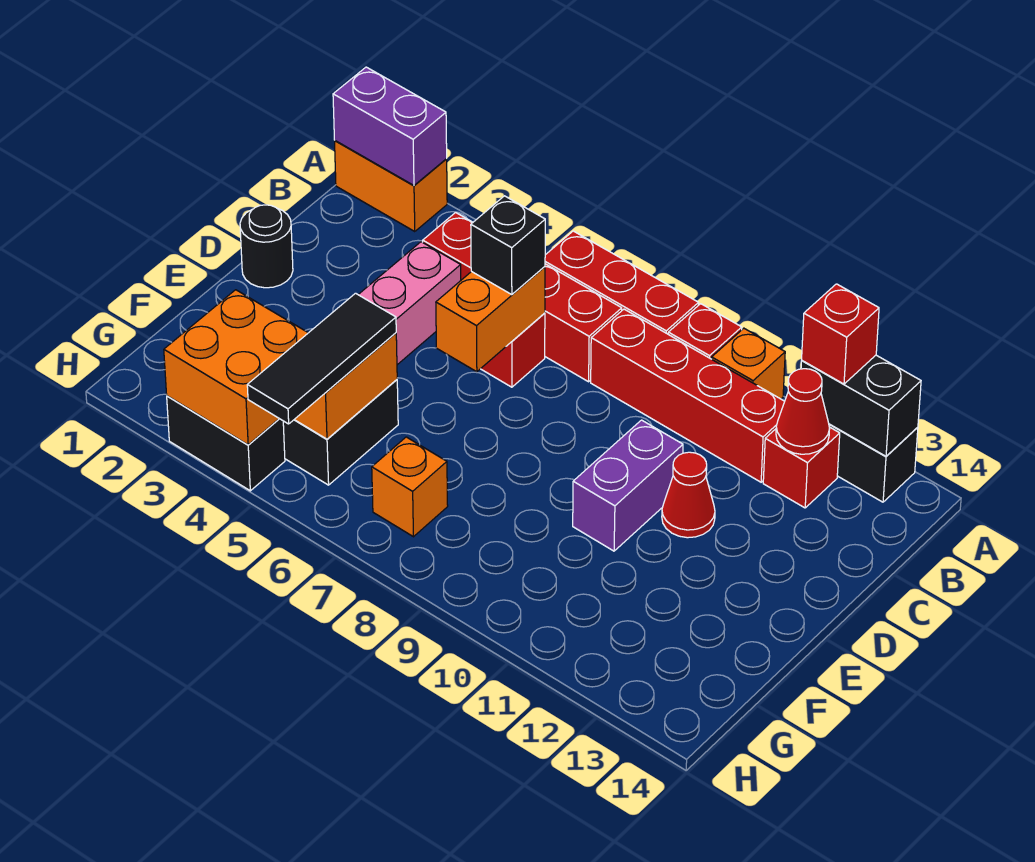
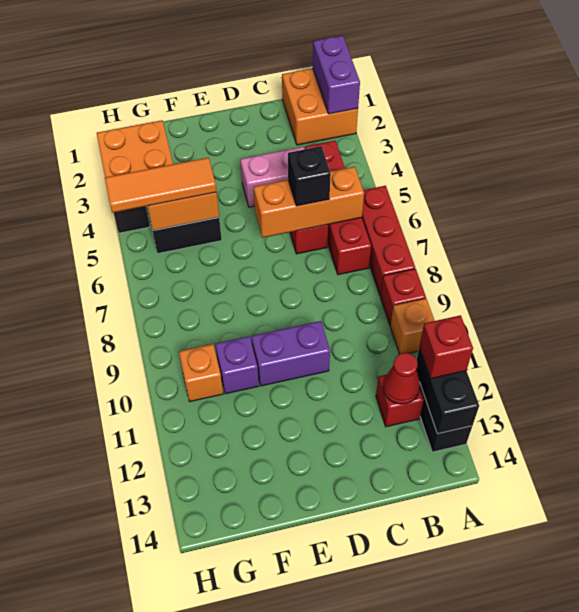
orange brick A1:A2 level 1 -> orange brick A1:B2 level 1
red brick B8:B11 level 1 -> none
orange brick C6:D6 level 2 -> orange brick B6:D6 level 2
black round brick D1 level 1 -> none
red cone D11 level 1 -> none
black tile F5:H5 level 3 -> orange tile F5:H5 level 3
none -> purple brick F10 level 1
orange brick G7 level 1 -> orange brick G10 level 1

